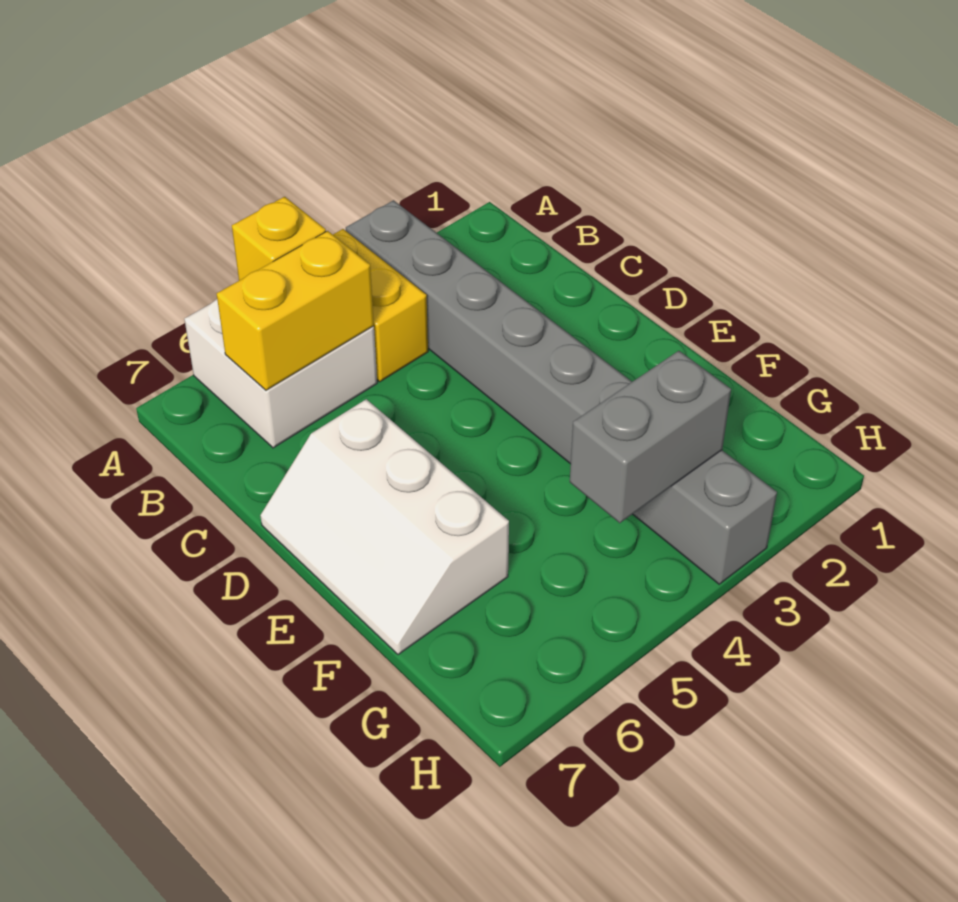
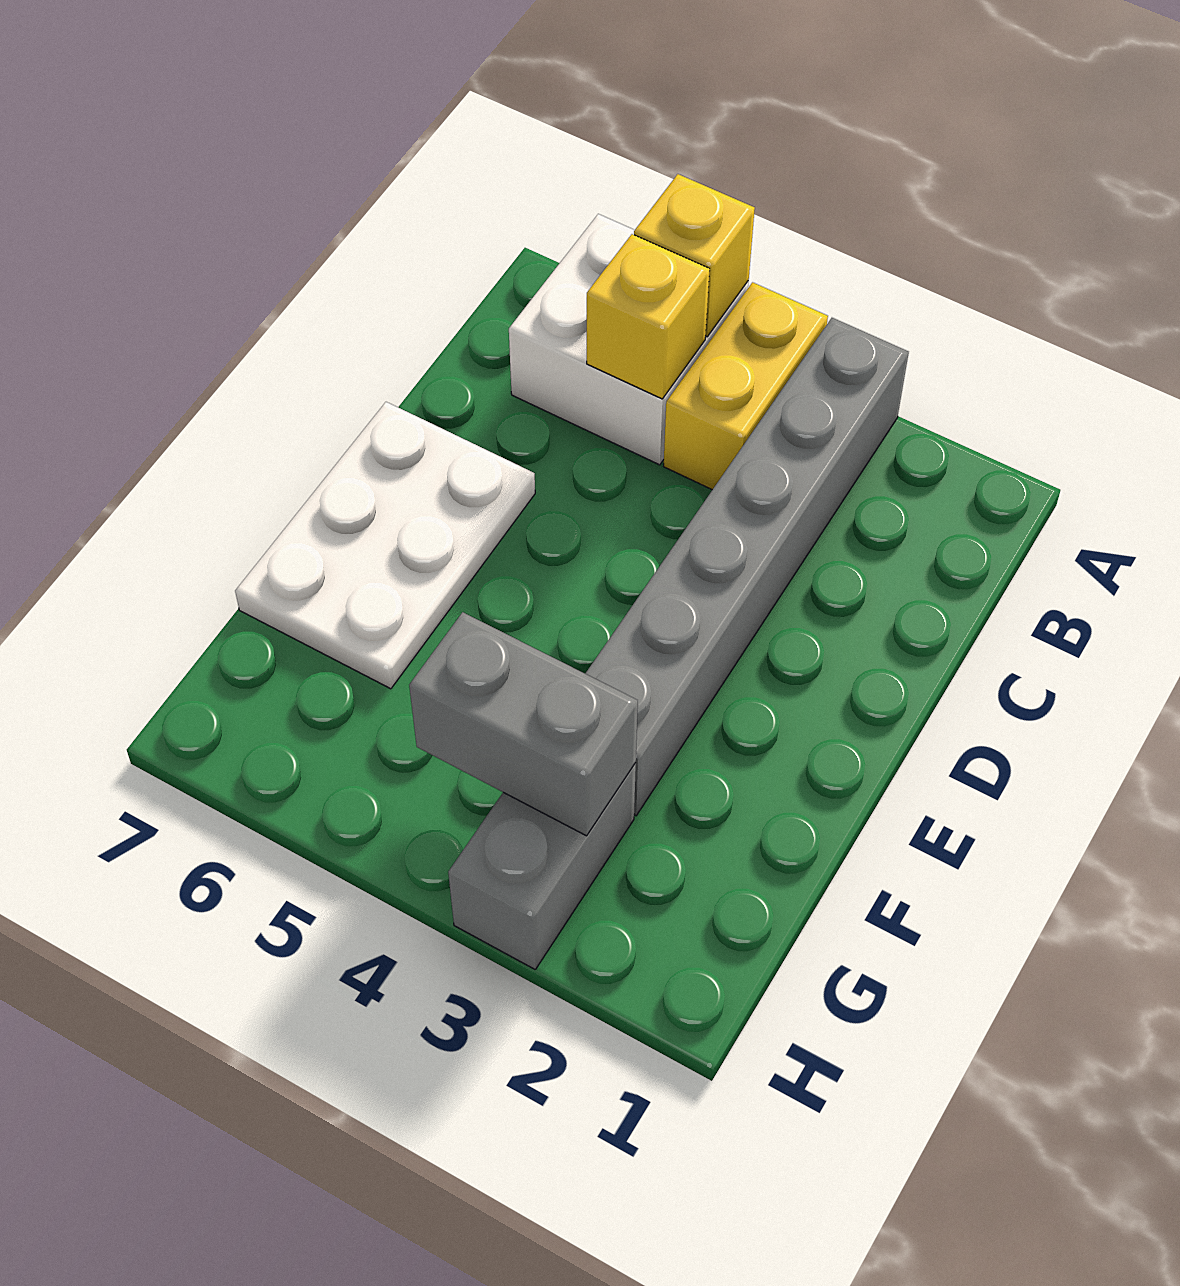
yellow brick B5:B6 level 2 -> yellow brick B5 level 2
white slope D6:F7 level 1 top 6 -> white plate D6:F7 level 1

